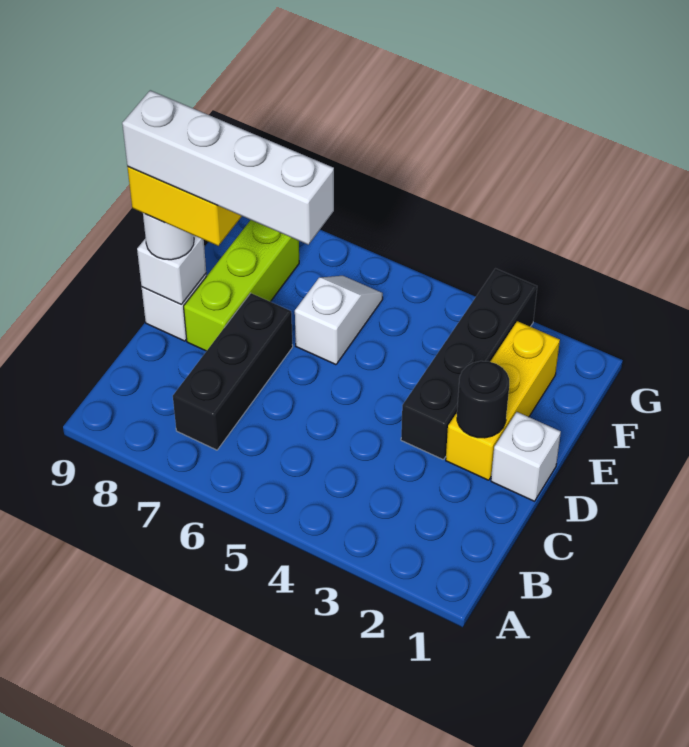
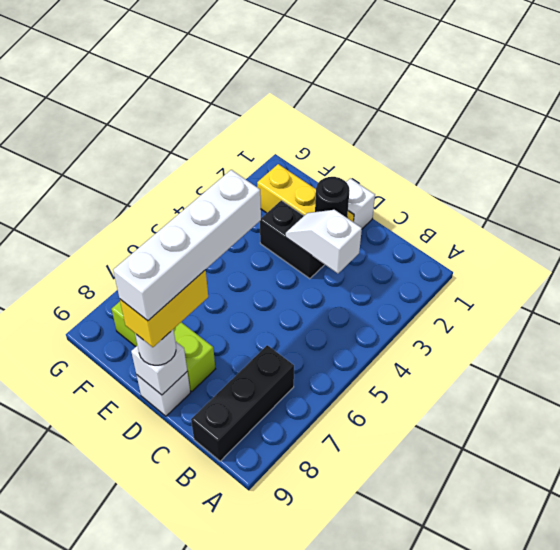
black brick B7:D7 level 1 -> black brick B7:B9 level 1
black brick D3:G3 level 1 -> black brick D3:E3 level 1
white slope E6:F6 level 1 top E -> white slope C3:D3 level 2 top C

